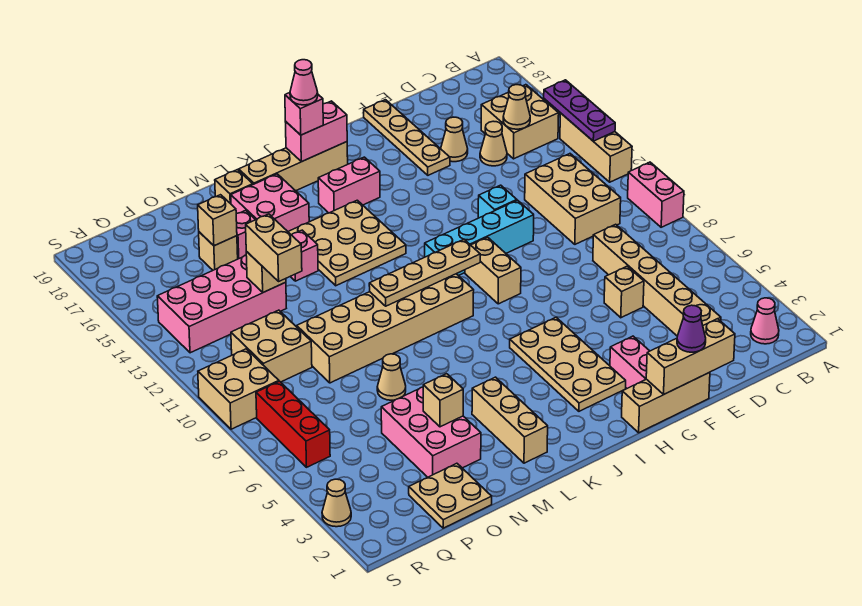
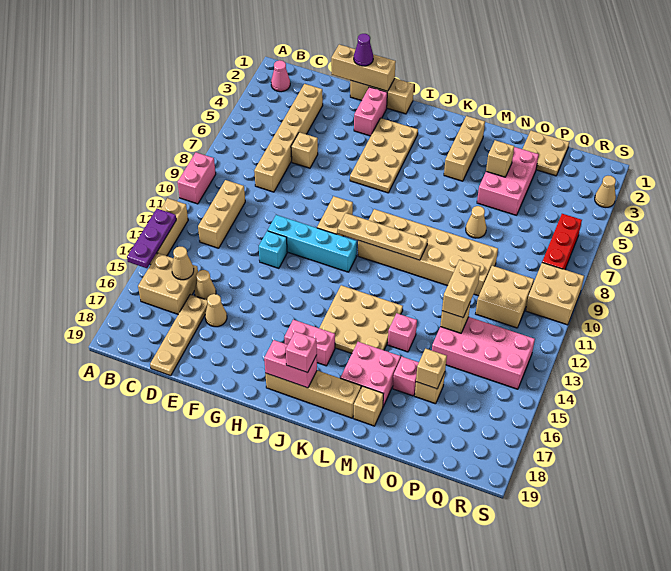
tan brick C10:D12 level 1 -> tan brick C10:C12 level 1
tan plate F16:F19 level 1 -> tan plate D16:D19 level 1
pink cone J18 level 4 -> none

